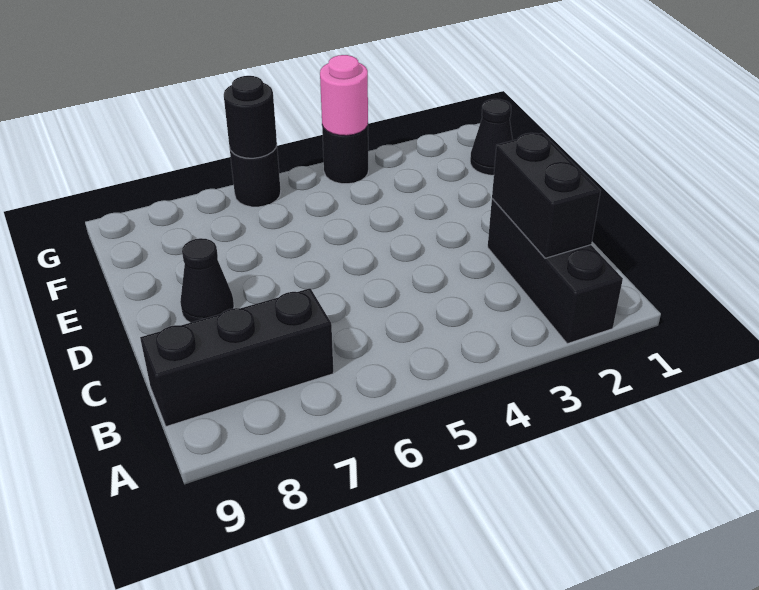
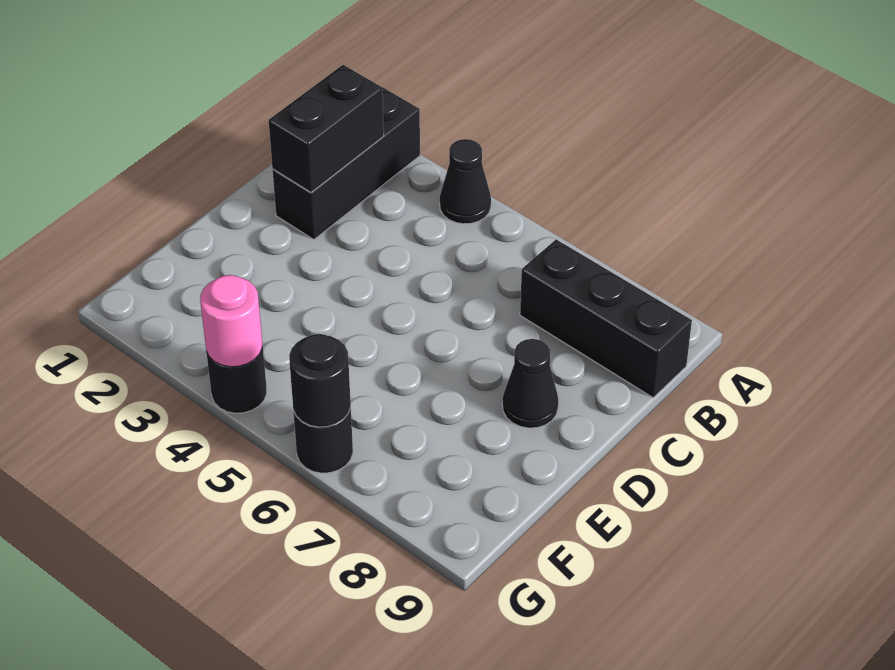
black cone F1 level 1 -> black cone A4 level 1

